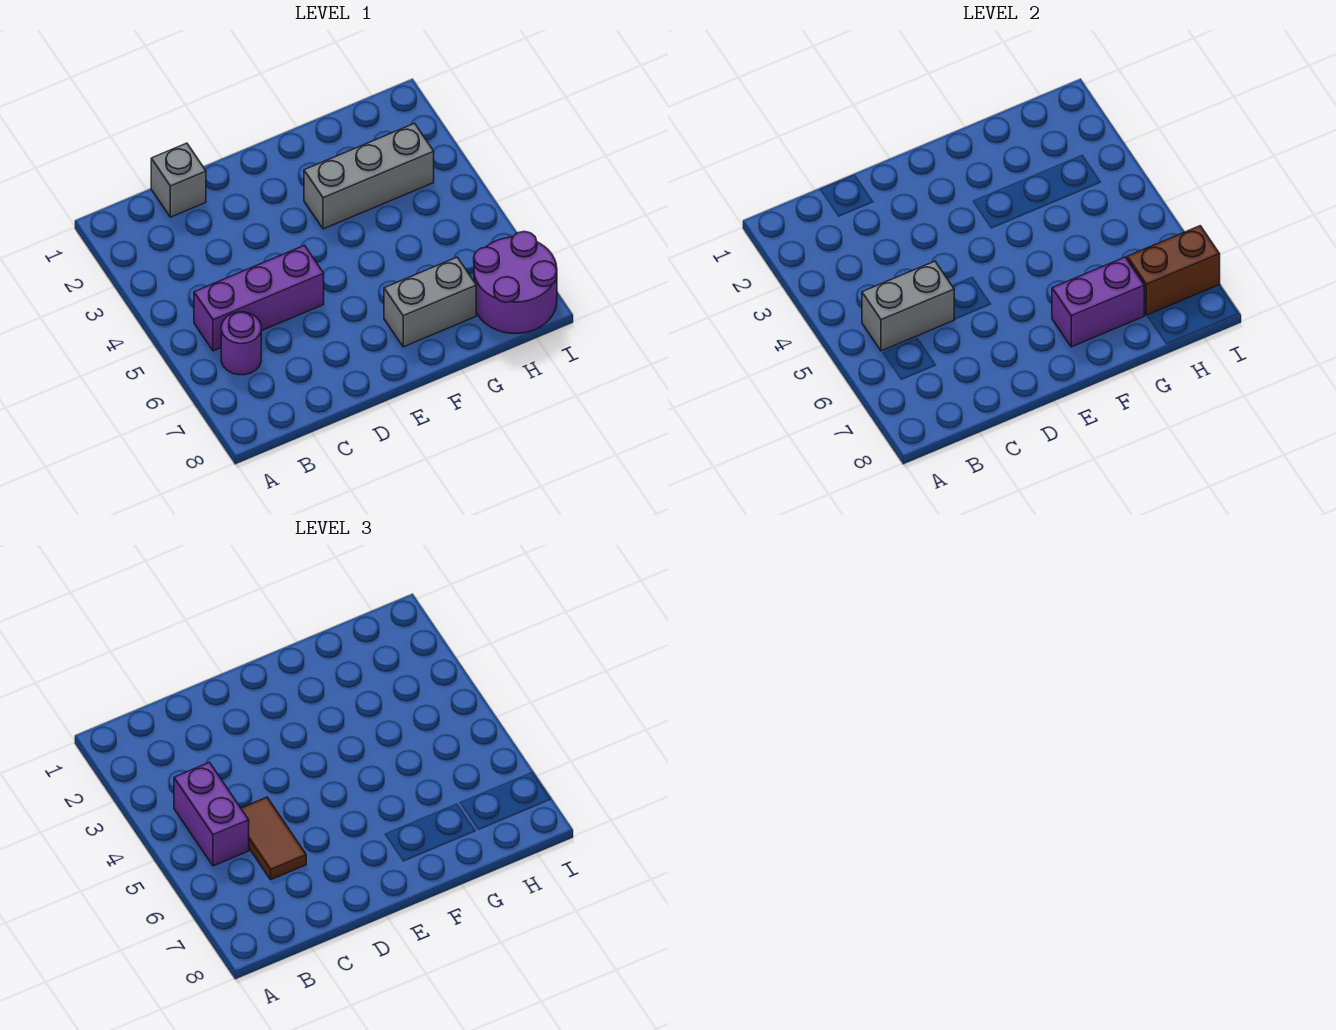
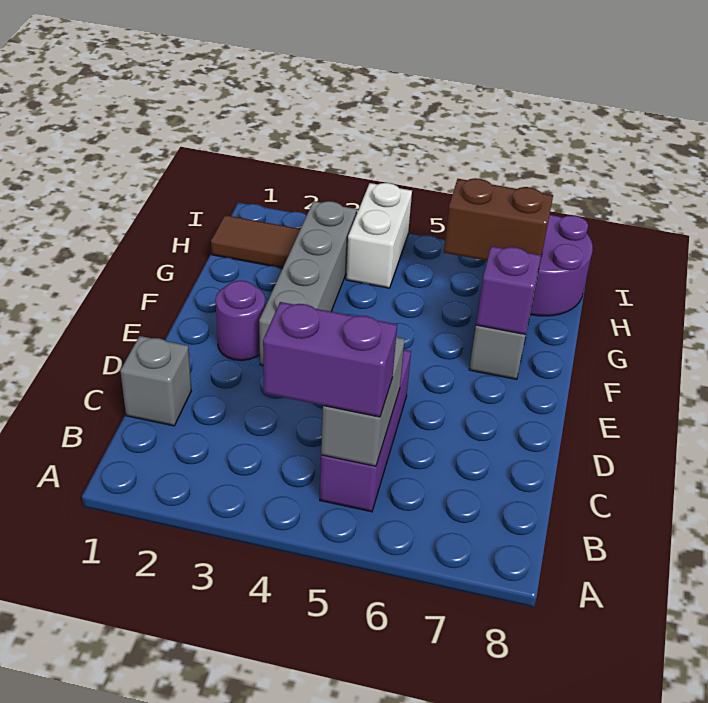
purple round brick B6 level 1 -> purple round brick E2 level 1
brown tile C5:C6 level 3 -> brown tile H1:H2 level 1
grey brick F3:H3 level 1 -> grey brick E3:H3 level 1
purple brick F7:G7 level 2 -> purple brick F7 level 2
none -> white brick H4:I4 level 1
brown brick H7:I7 level 2 -> brown brick H6:H7 level 2

